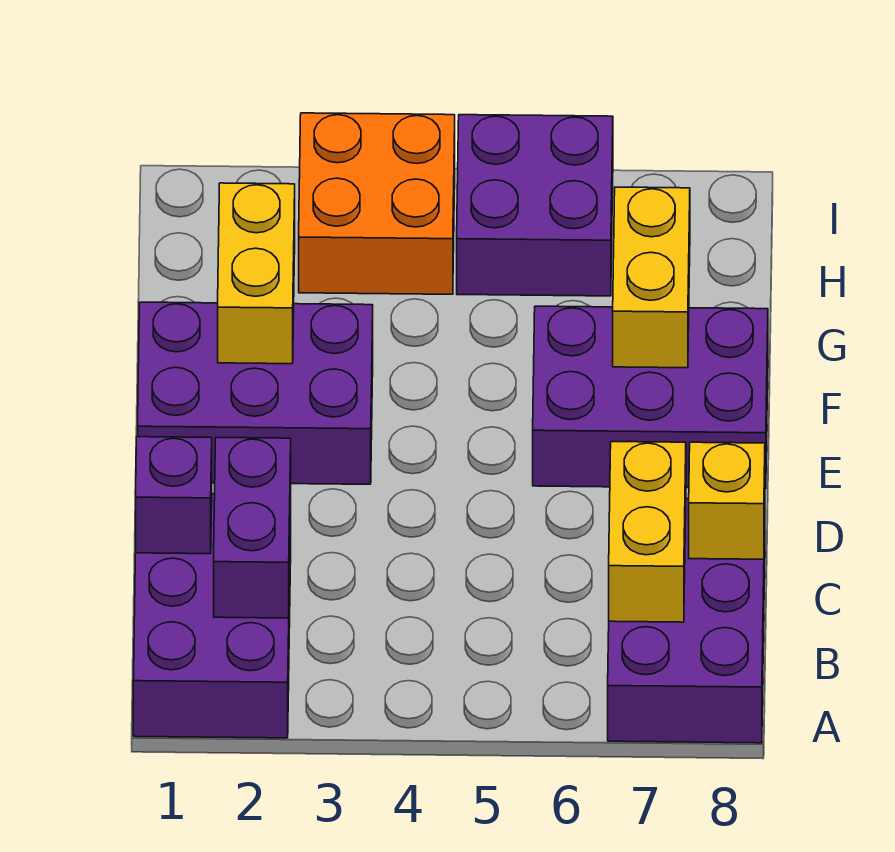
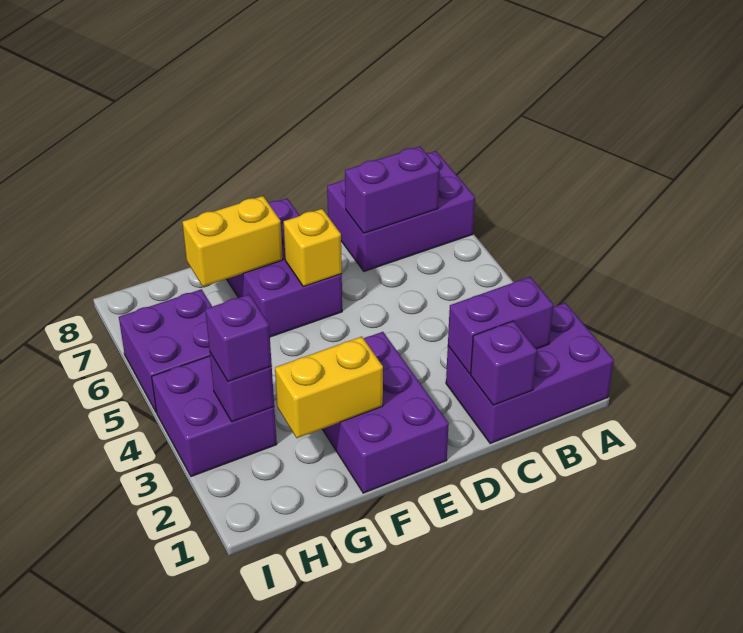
yellow brick B7:C7 level 2 -> purple brick B7:C7 level 2
yellow brick C8 level 2 -> yellow brick E6 level 2
orange brick H3:I4 level 1 -> purple brick H3:I4 level 1
none -> purple brick H3 level 2
none -> purple brick H3 level 3

